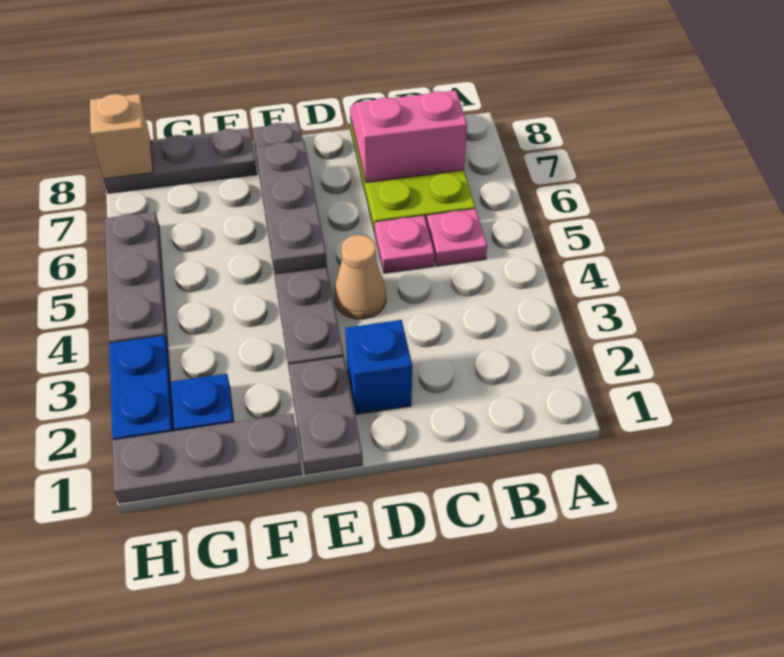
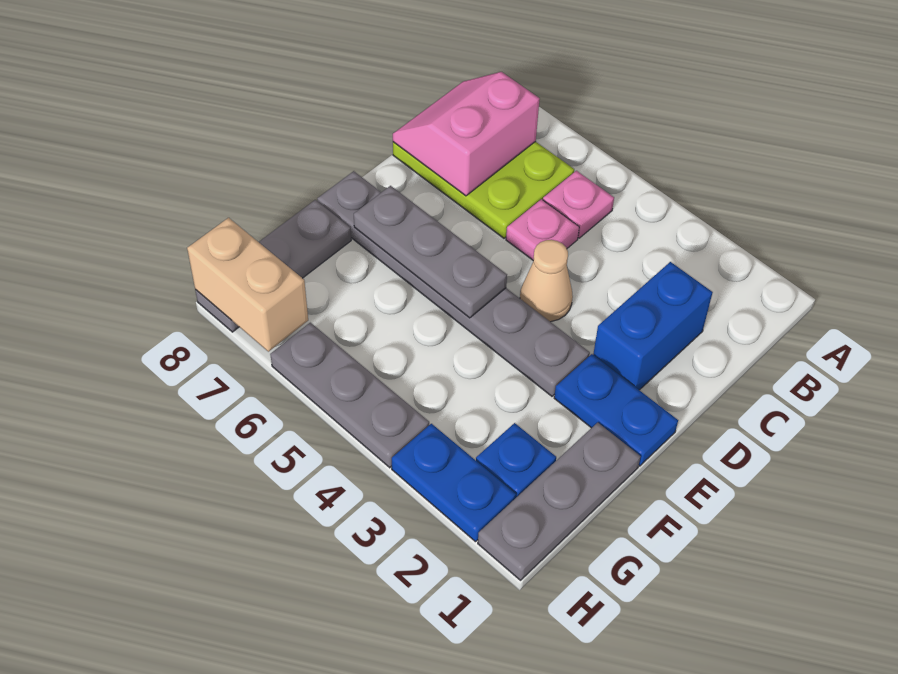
blue brick D2 level 1 -> blue brick C2:D2 level 1
grey plate E1:E2 level 1 -> blue plate E1:E2 level 1
tan brick H8 level 2 -> tan brick H7:H8 level 2

